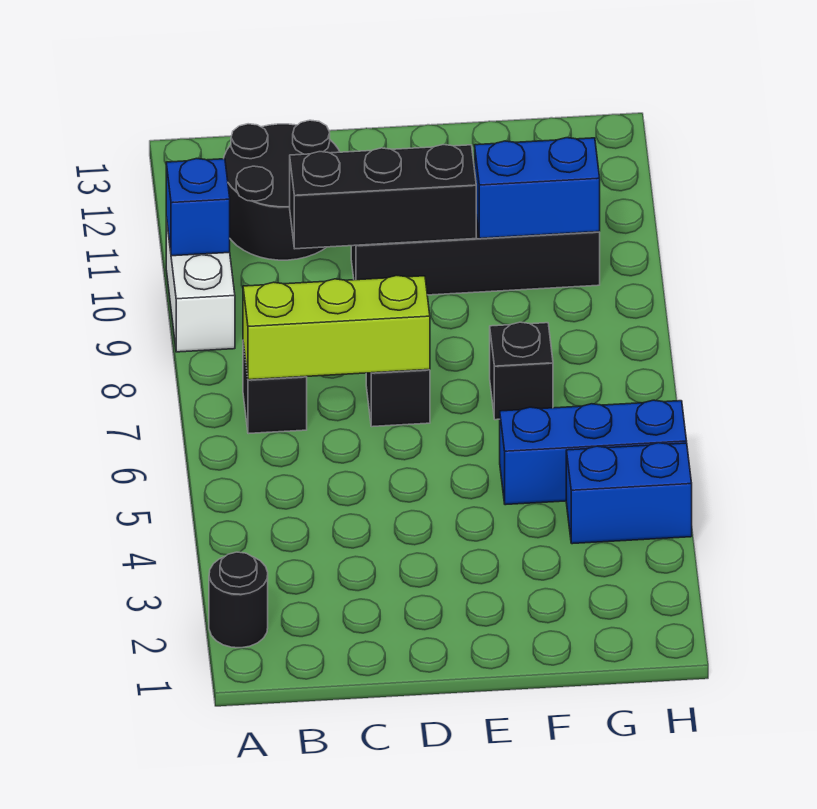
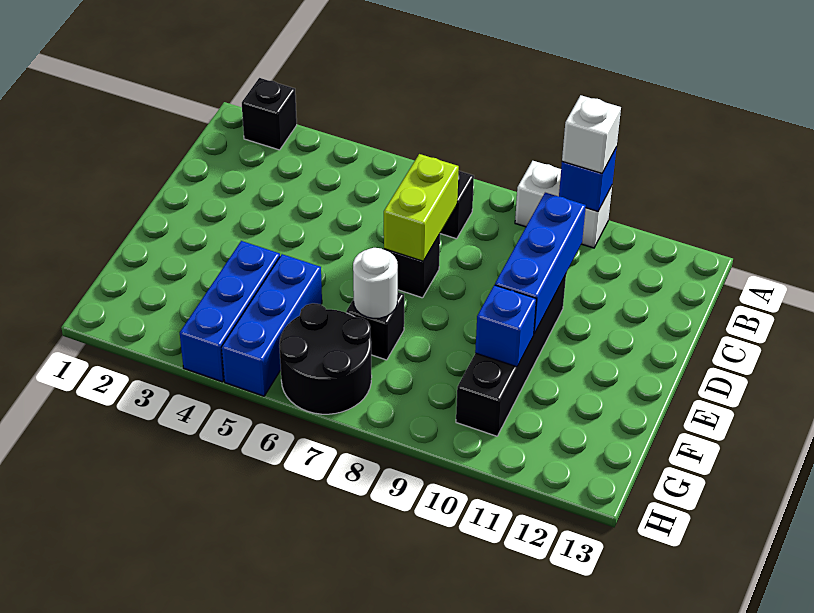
black round brick A2 level 1 -> black brick A2 level 1
none -> white brick A10 level 3
lime brick B7:D7 level 2 -> lime brick C7:D7 level 2
black round brick B11:C12 level 1 -> black round brick G6:H7 level 1
black brick C10:E10 level 2 -> blue brick C10:E10 level 2
none -> white round brick F7 level 2
blue brick F10:G10 level 2 -> blue brick F10 level 2
blue brick G4:H4 level 1 -> blue brick F4:H4 level 1

